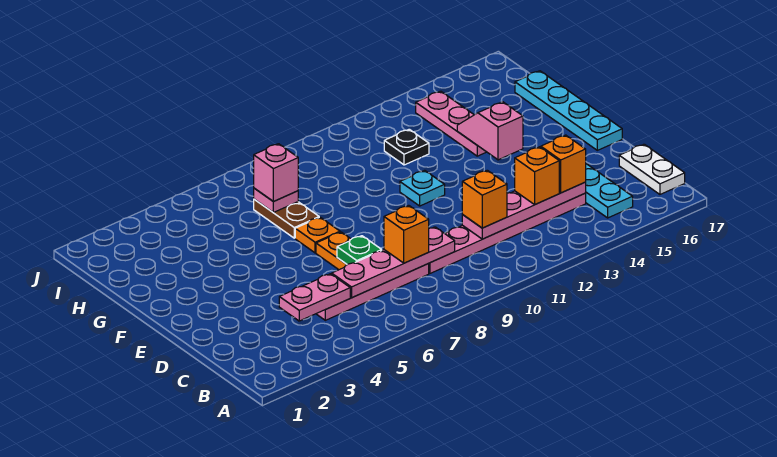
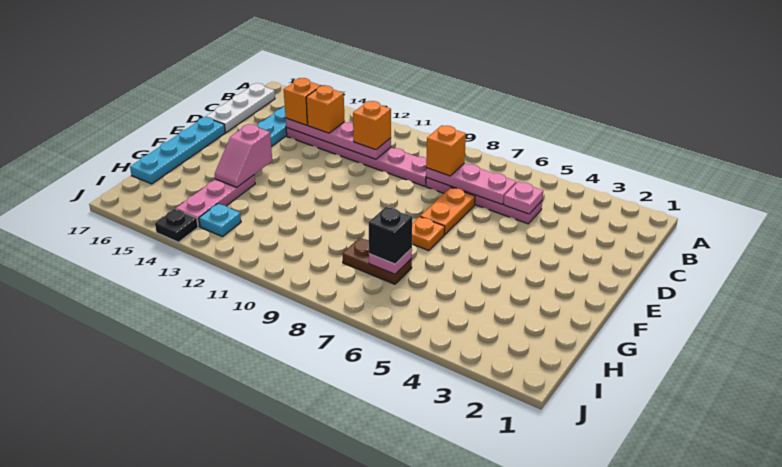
white plate B17:C17 level 1 -> white plate B17:D17 level 1
pink plate C4:C5 level 2 -> pink plate C5 level 2
pink plate C6:C9 level 2 -> pink plate C6:C8 level 2
green plate D7 level 2 -> none
cyan plate F11 level 1 -> cyan plate I13 level 1
brown plate G7:H7 level 1 -> brown plate H7:H8 level 1
pink brick H7 level 3 -> black brick H7 level 3
black plate H12 level 1 -> black plate J14 level 1

